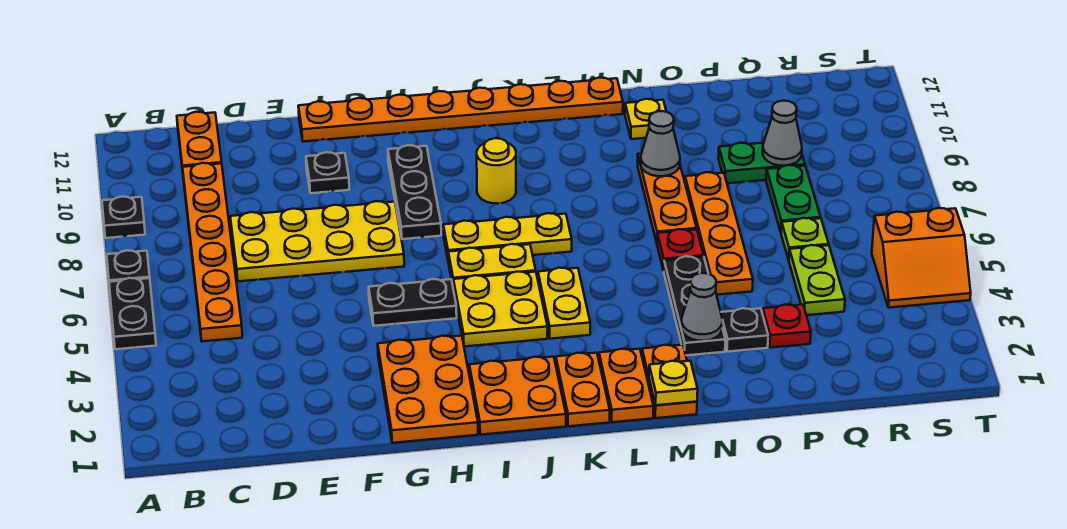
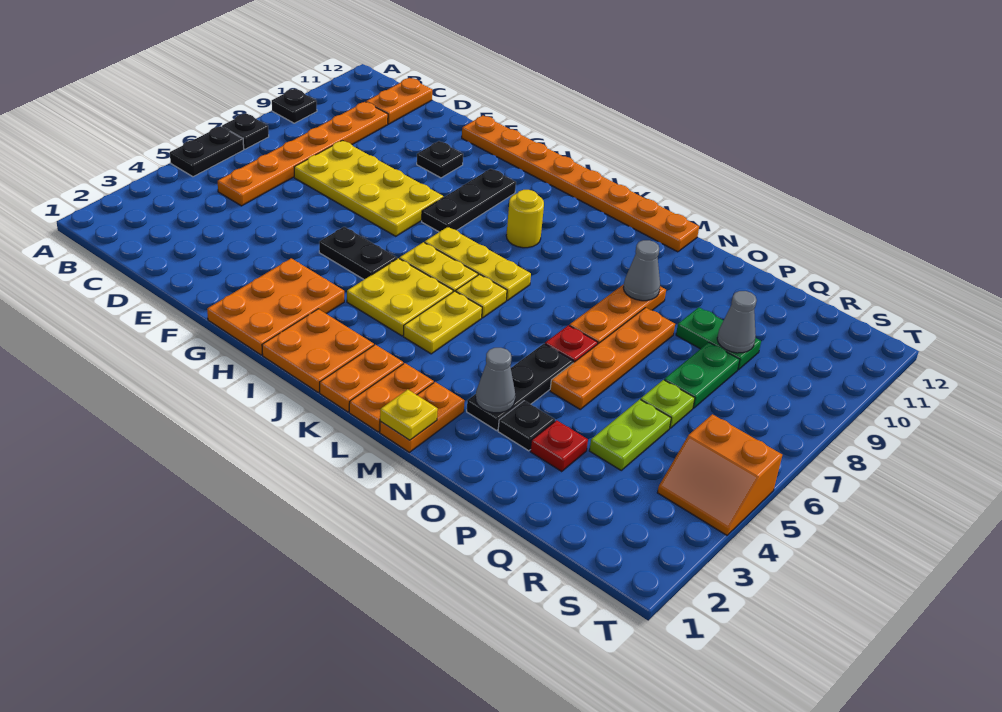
yellow plate N11 level 1 -> yellow plate K6 level 1

